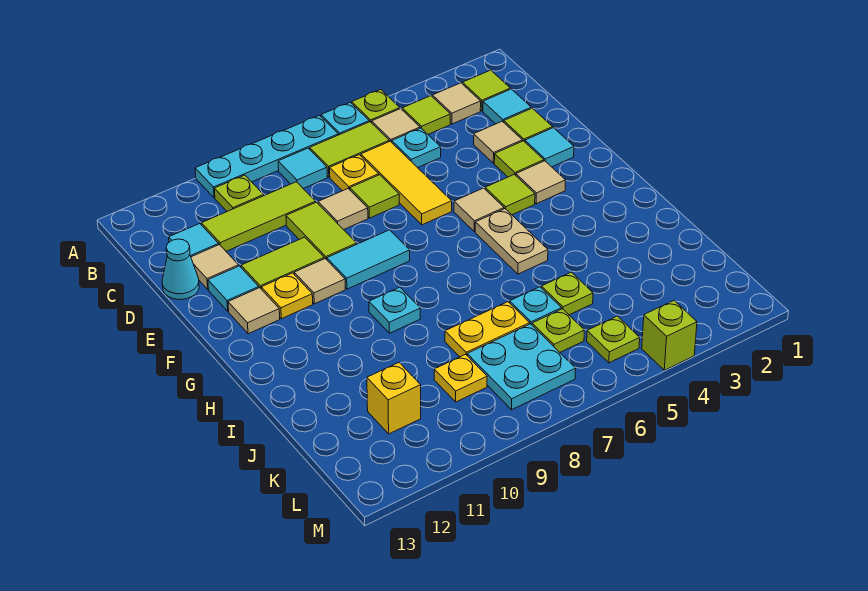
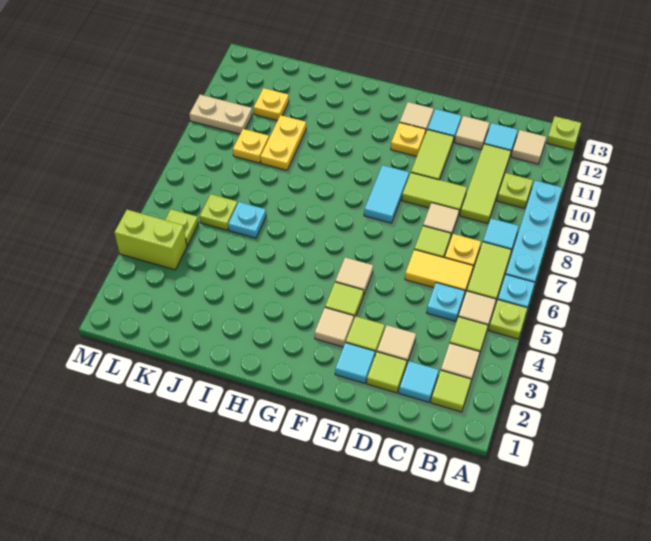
yellow tile C6:E6 level 1 -> yellow tile C6:D6 level 1
cyan cone D13 level 1 -> none
tan tile F10 level 1 -> tan tile B12 level 1
tan plate G5:H5 level 1 -> tan plate L10:M10 level 1
cyan plate H9 level 1 -> none
lime plate J5 level 1 -> lime plate A13 level 1
yellow plate J7:J8 level 1 -> yellow plate J9:J10 level 1
cyan plate K7:L8 level 1 -> none
yellow brick K11 level 1 -> yellow plate K11 level 1
lime brick M4 level 1 -> lime brick L4:M4 level 1

